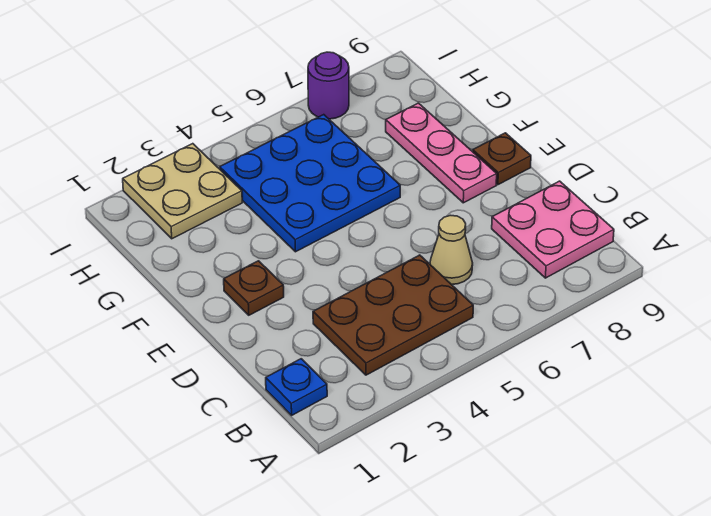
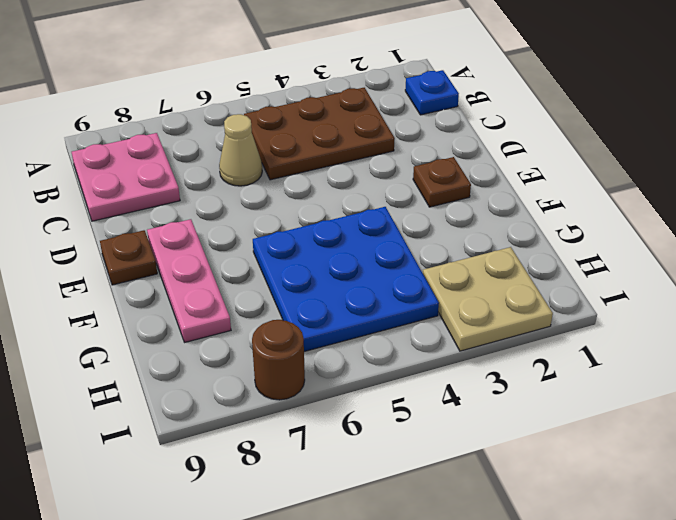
purple round brick I7 level 1 -> brown round brick I7 level 1

